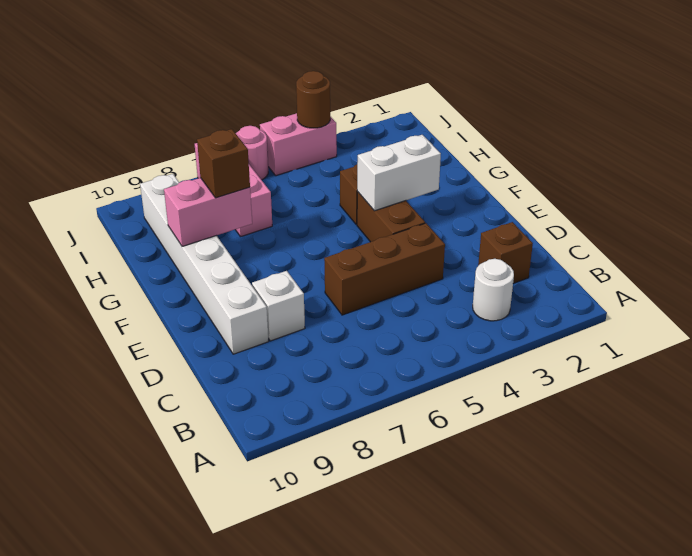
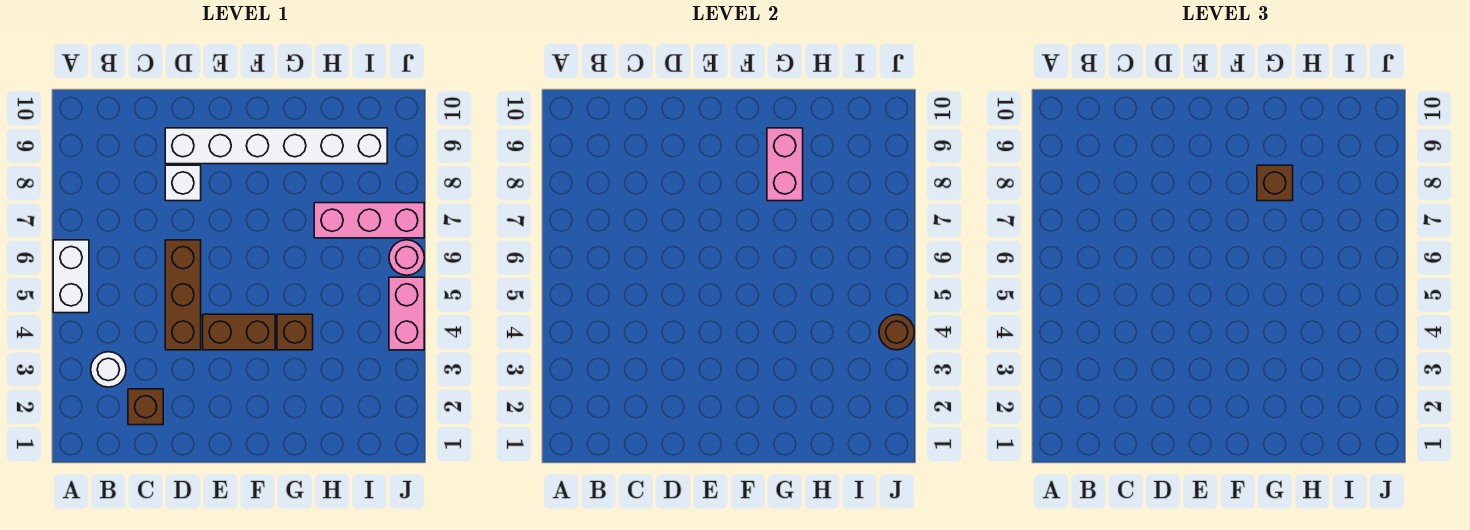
white brick F3:F4 level 2 -> white brick A5:A6 level 1

